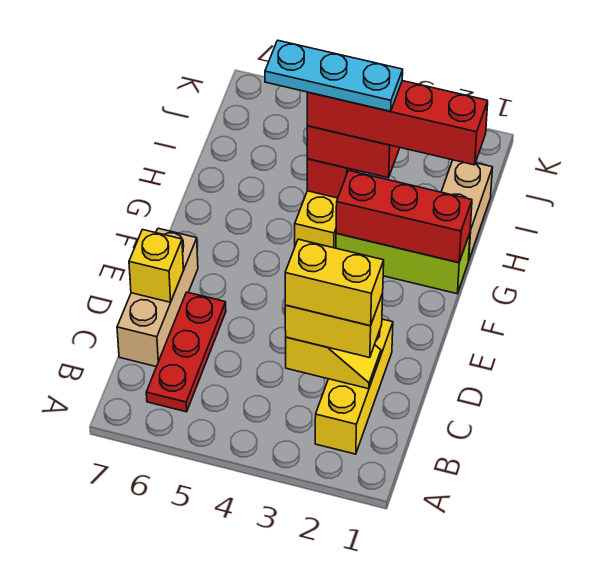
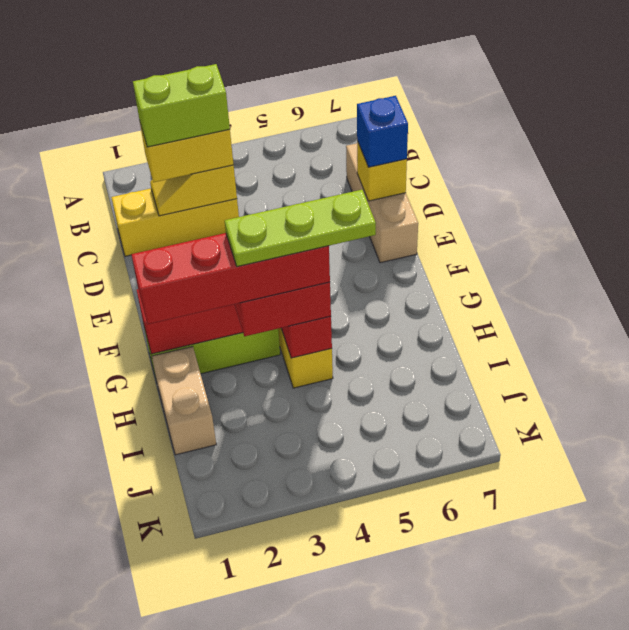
yellow brick B2:D2 level 1 -> yellow brick C1:C3 level 1
red plate B6:D6 level 1 -> none
yellow brick C2:C3 level 4 -> lime brick C2:C3 level 4
none -> blue brick D7 level 3
cyan plate H3:H5 level 5 -> lime plate H3:H5 level 5

